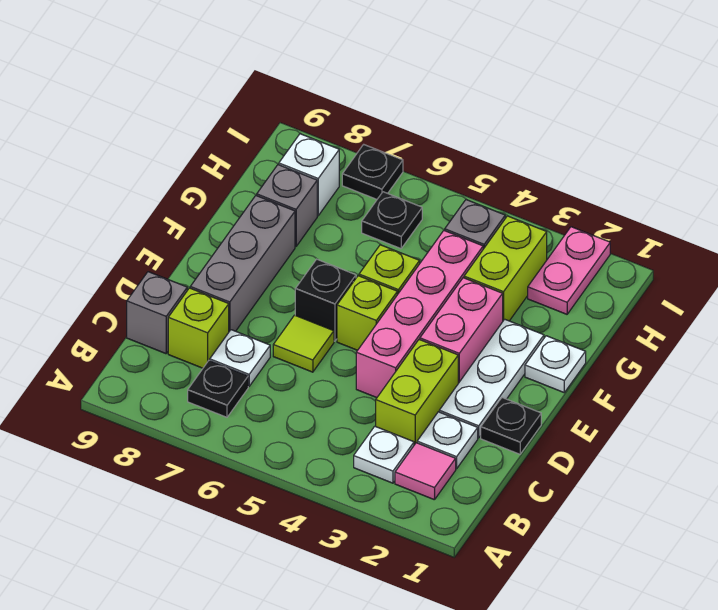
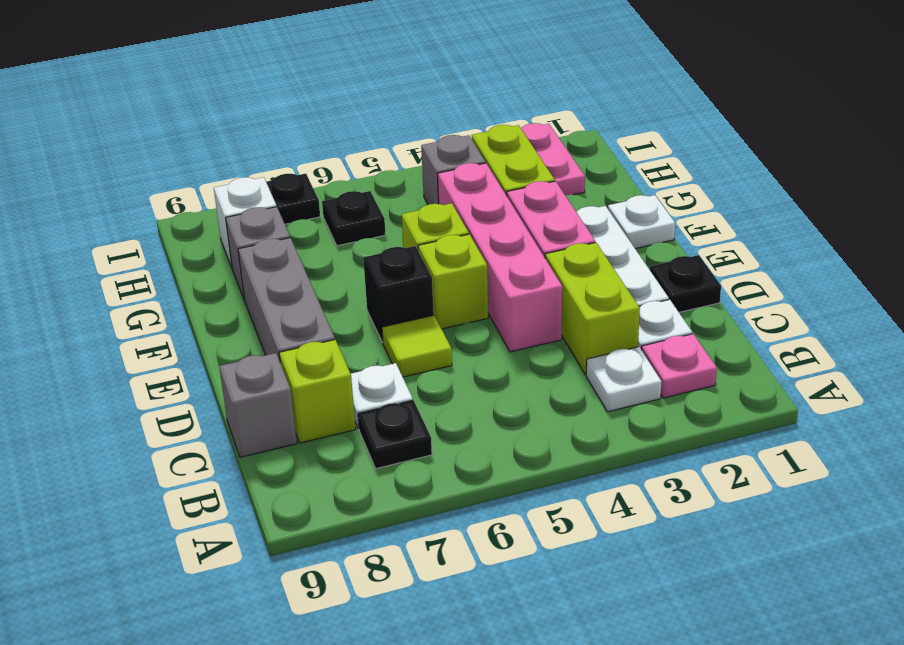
pink tile B2 level 1 -> pink plate B2 level 1

